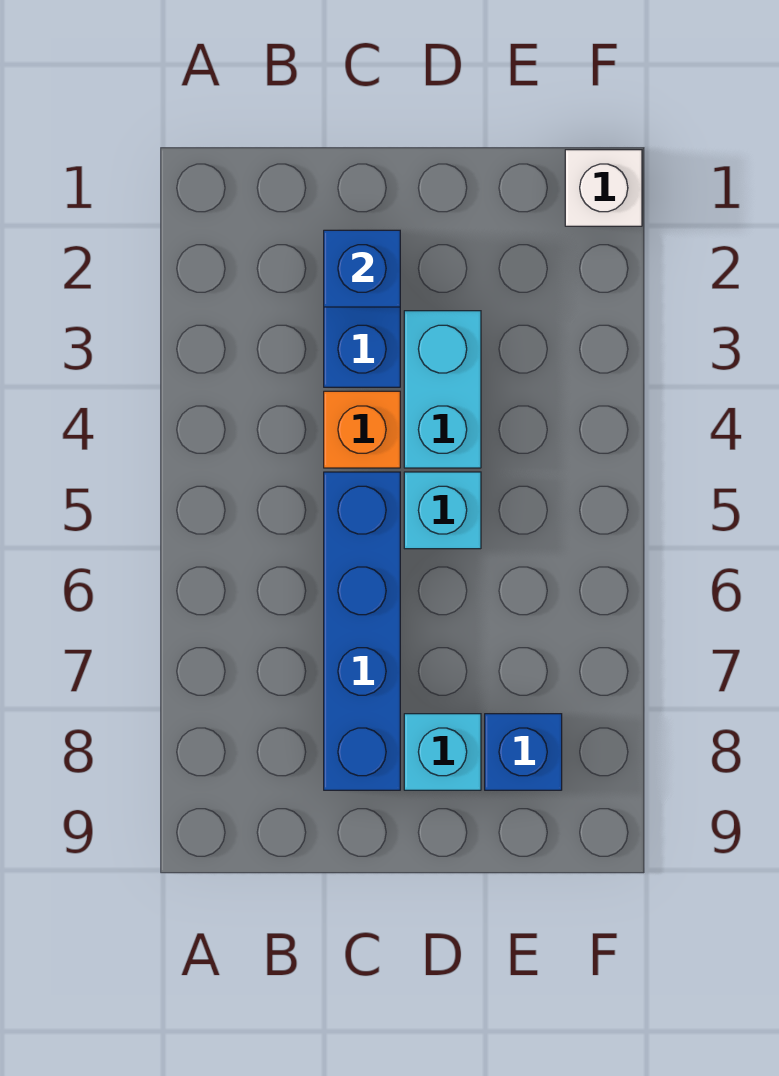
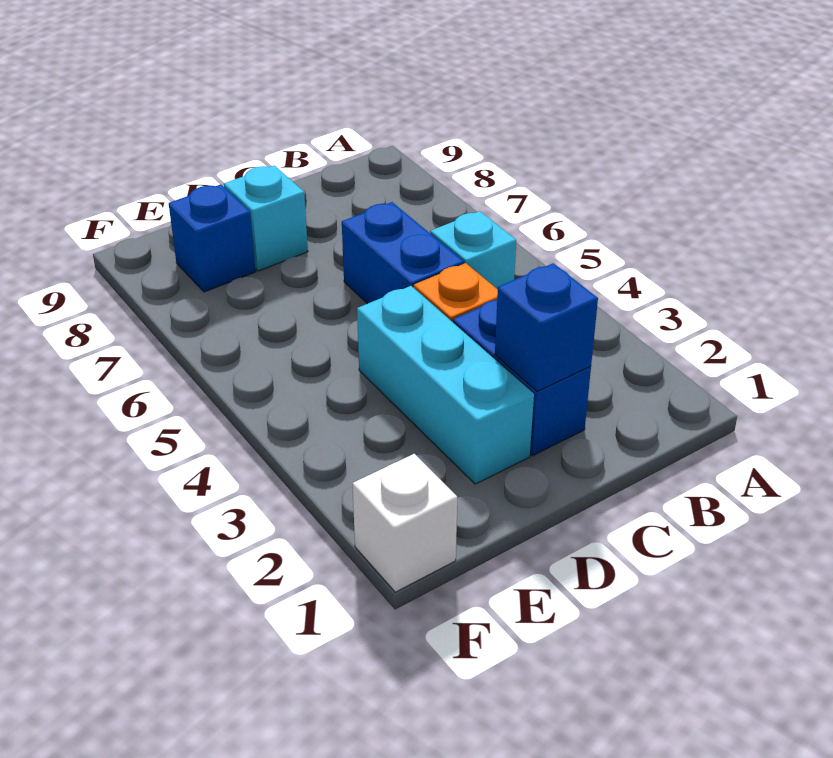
blue brick C5:C8 level 1 -> blue brick C5:C6 level 1
cyan brick D3:D4 level 1 -> cyan brick D2:D4 level 1
cyan brick D5 level 1 -> cyan brick B5 level 1

